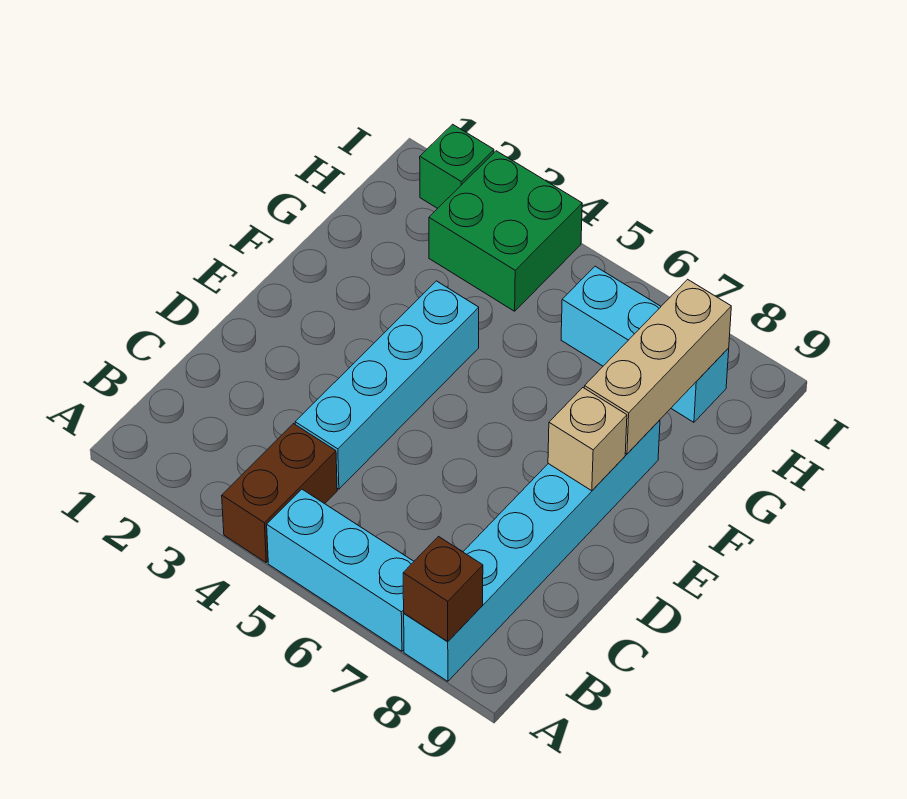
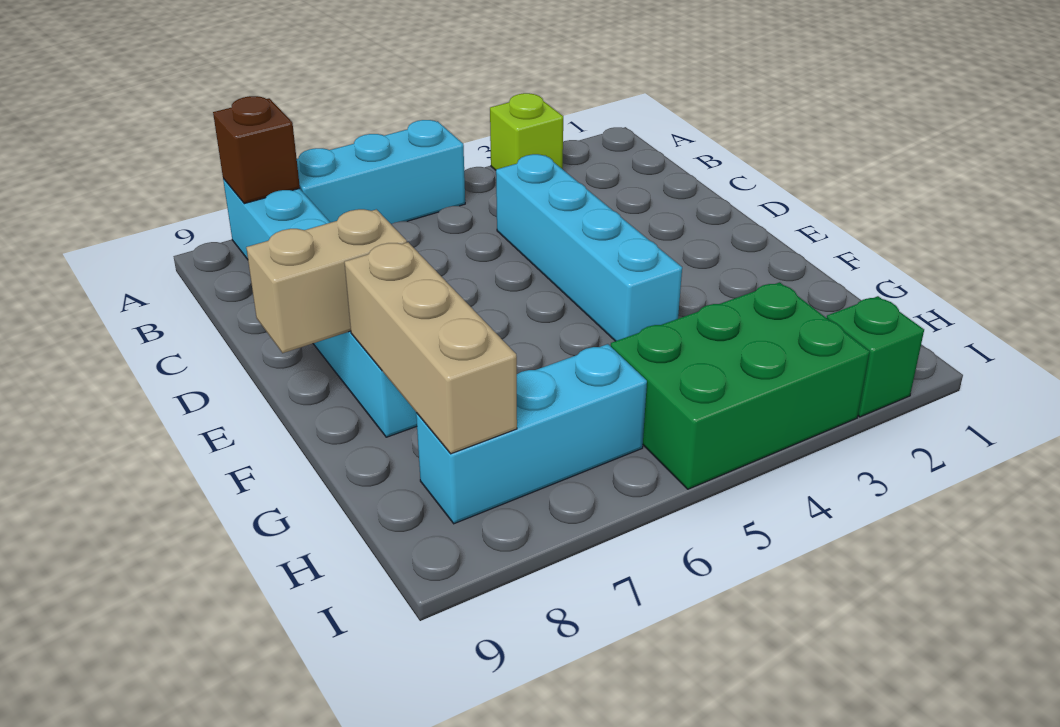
none -> lime brick A3 level 1
brown brick A4:B4 level 1 -> none
tan brick E8 level 2 -> tan brick E8:E9 level 2
green brick H3:I4 level 1 -> green brick H3:I5 level 1

